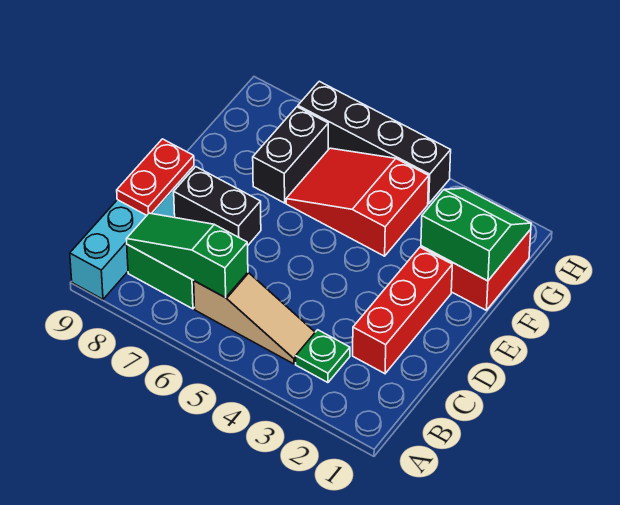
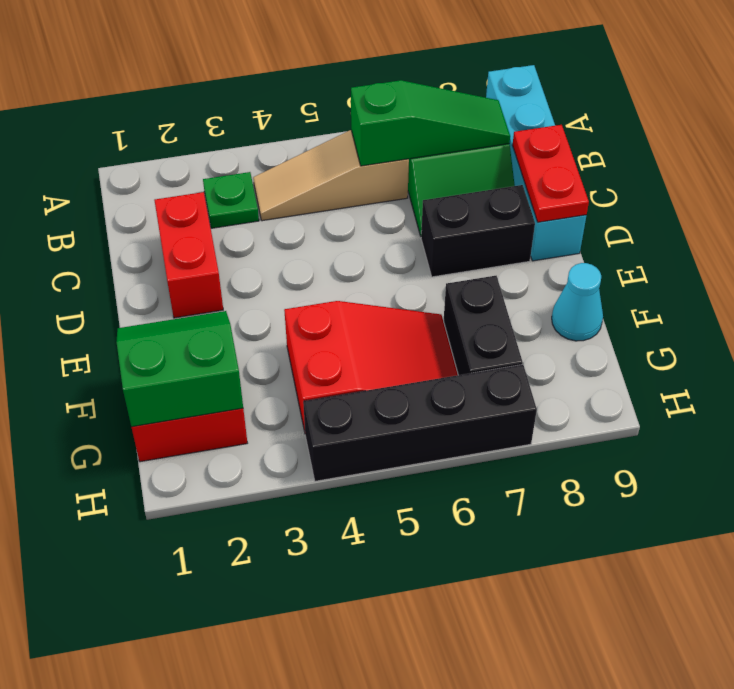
red brick C2:E2 level 1 -> red brick C2:D2 level 1
green slope F1:G2 level 2 top F -> green slope F1:G2 level 2 top G
none -> cyan cone F9 level 1

